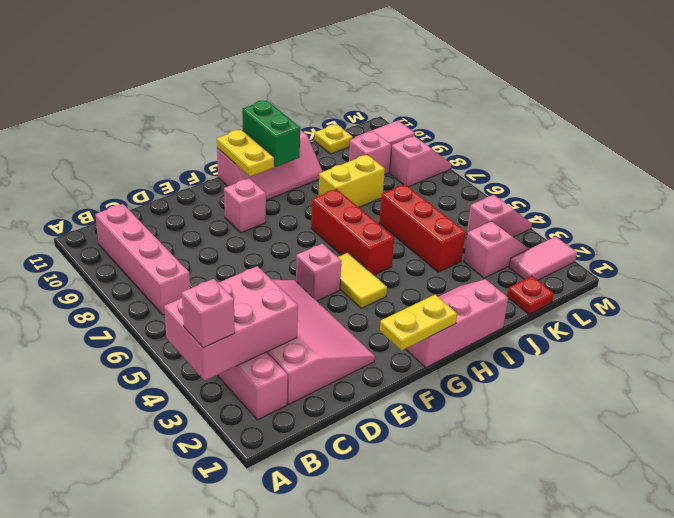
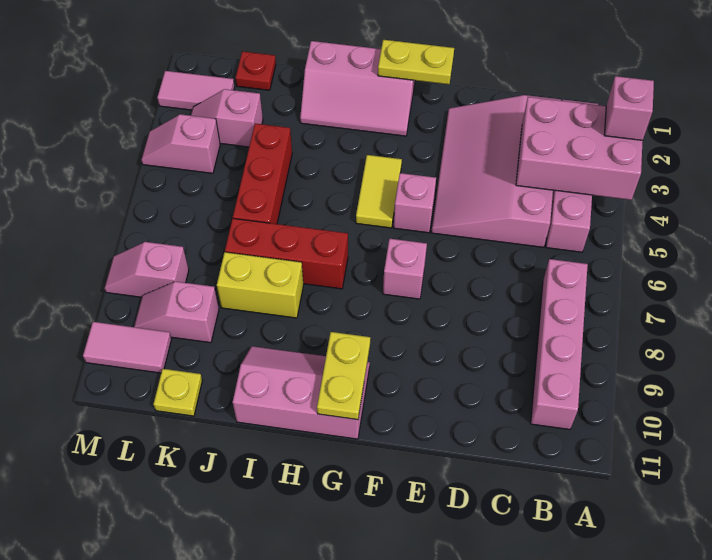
pink brick F9 level 1 -> pink brick F7 level 1
red brick H5:H7 level 1 -> red brick H7:J7 level 1
green brick H10:H11 level 2 -> none

